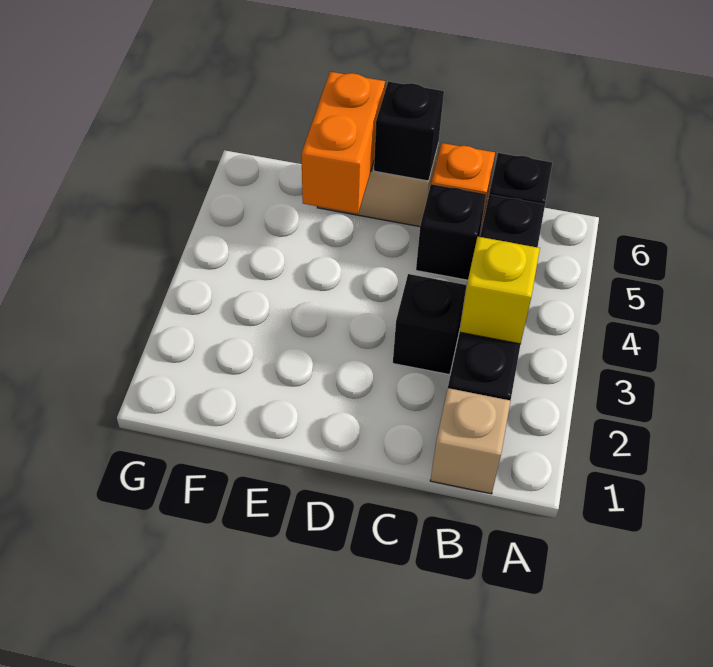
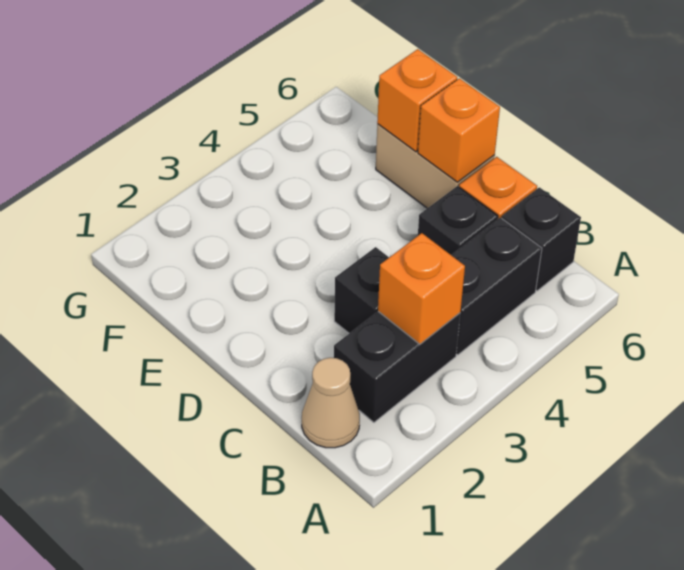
tan brick B1 level 1 -> tan cone B1 level 1
yellow brick B3 level 2 -> orange brick B3 level 2
black brick D6 level 2 -> orange brick D6 level 2
orange brick E5:E6 level 2 -> orange brick E6 level 2

